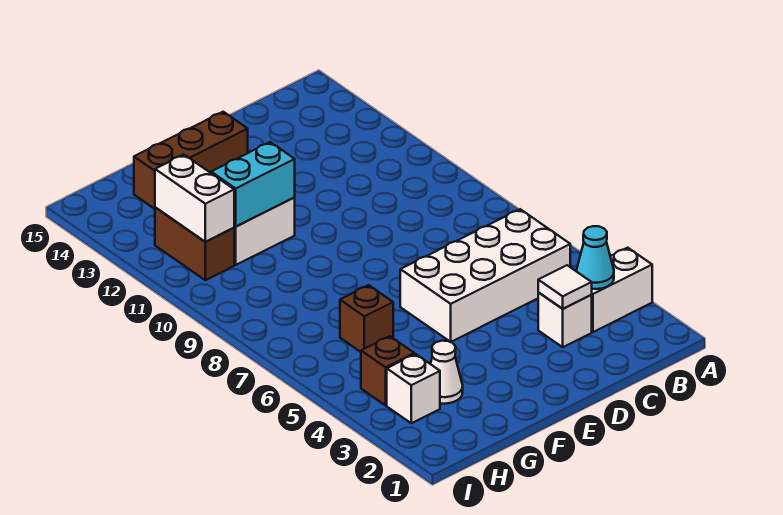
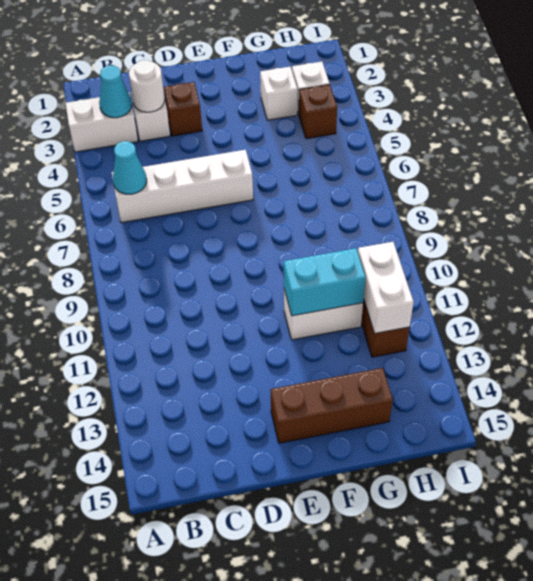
white brick B5:E6 level 1 -> white brick B6:E6 level 1
none -> cyan cone B6 level 2
white tile C3 level 2 -> white round brick C3 level 2
white cone G3 level 1 -> white brick G3 level 1
brown brick G6 level 1 -> brown brick D3 level 1

